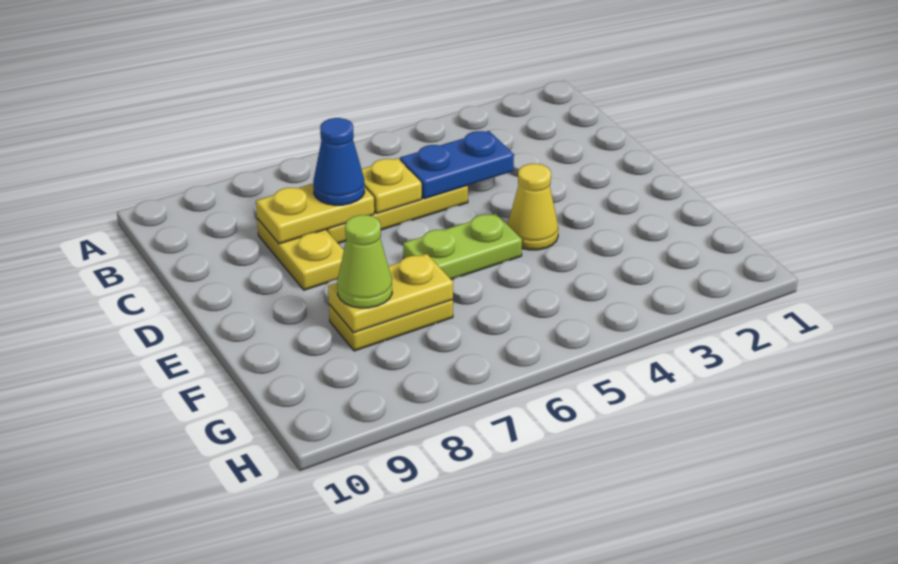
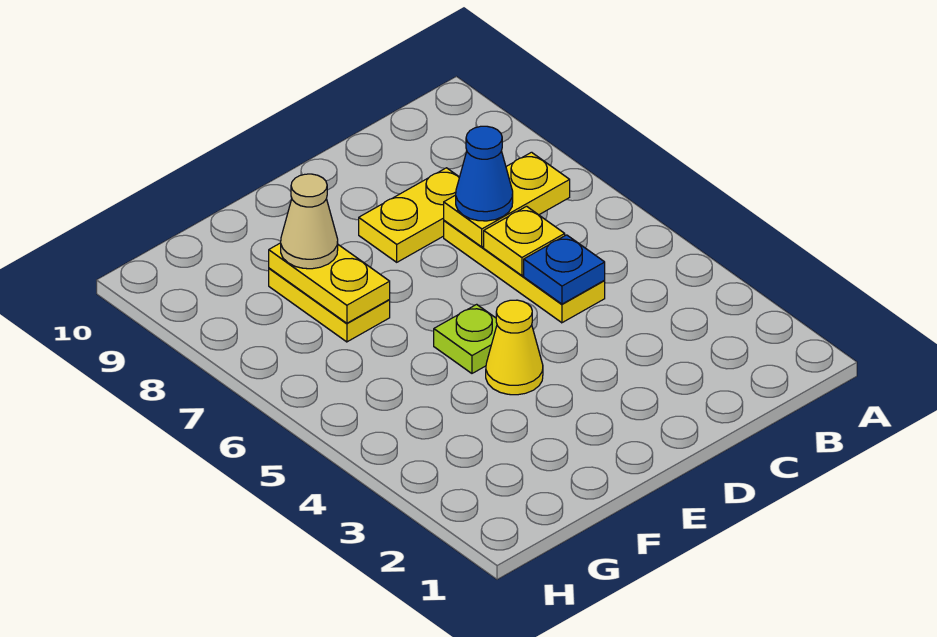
blue plate C4:C5 level 2 -> blue plate C5 level 2
yellow plate C7:C8 level 2 -> yellow plate B7:C7 level 2
lime plate E5:E6 level 1 -> lime plate E5 level 1
lime cone F8 level 3 -> tan cone F8 level 3

